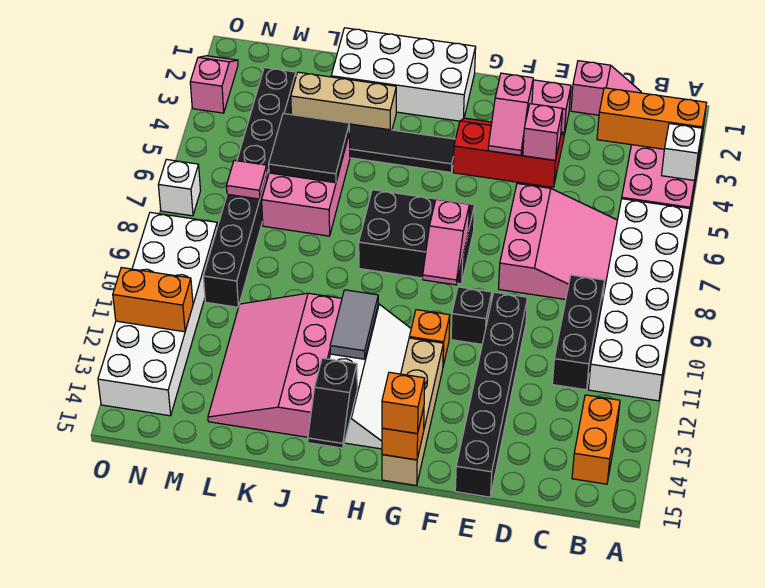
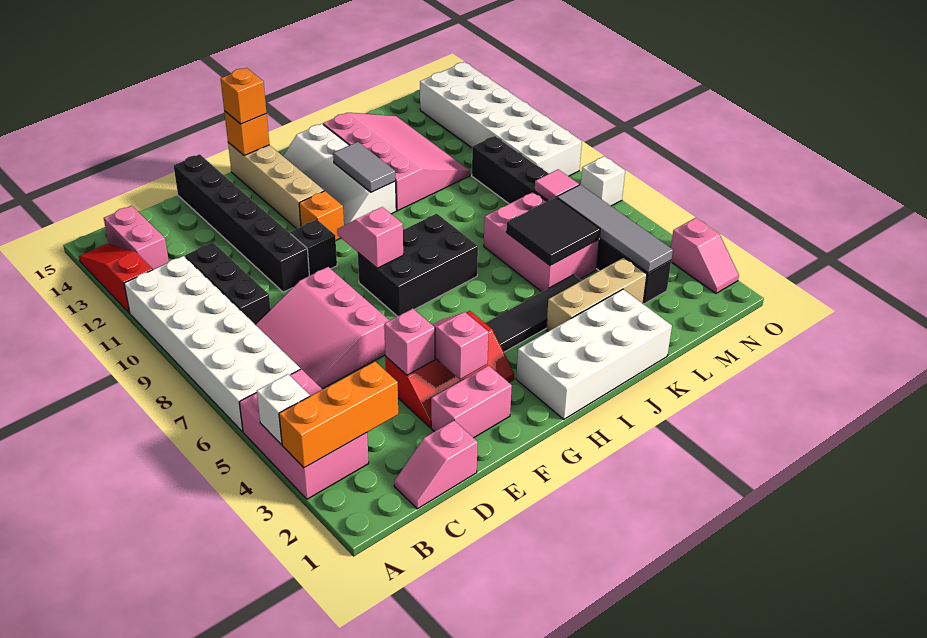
none -> red slope A12:A14 level 1 top 12
orange brick B13:B14 level 1 -> pink brick B13:B14 level 1
black slope I14:I15 level 2 top 14 -> none
none -> grey tile M3:M6 level 2
orange brick N12:O12 level 2 -> none

